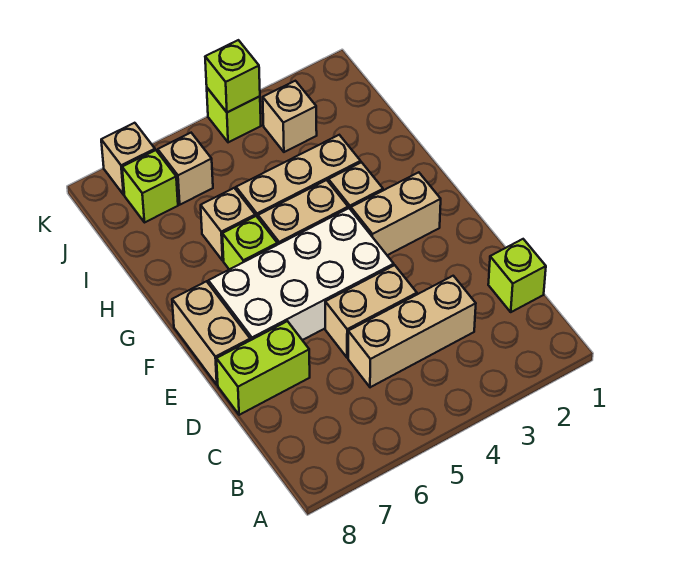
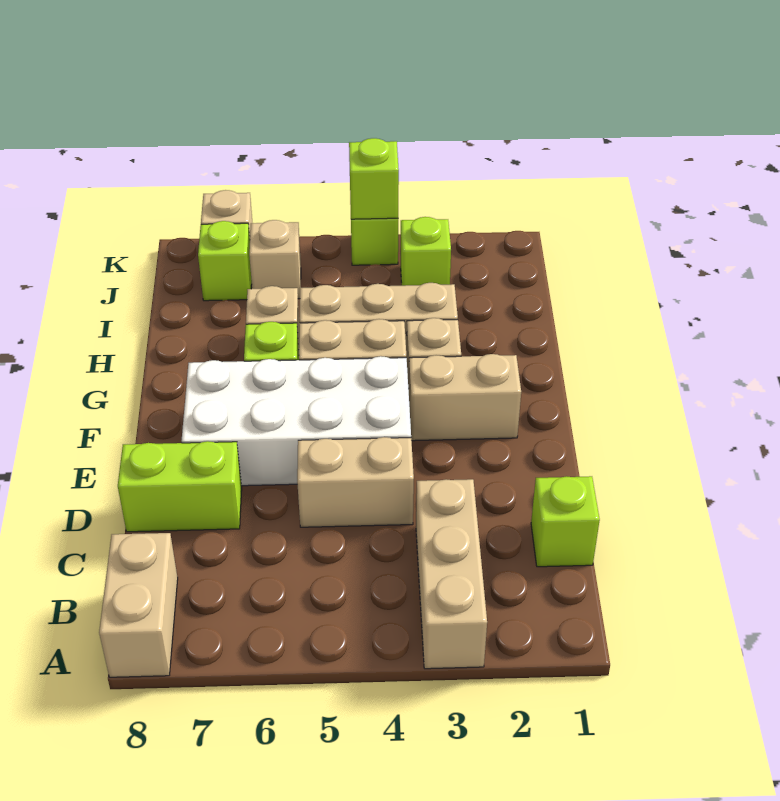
tan brick C3:C5 level 1 -> tan brick A3:C3 level 1
tan brick E8:F8 level 1 -> tan brick A8:B8 level 1
tan brick J3 level 1 -> lime brick J3 level 1

